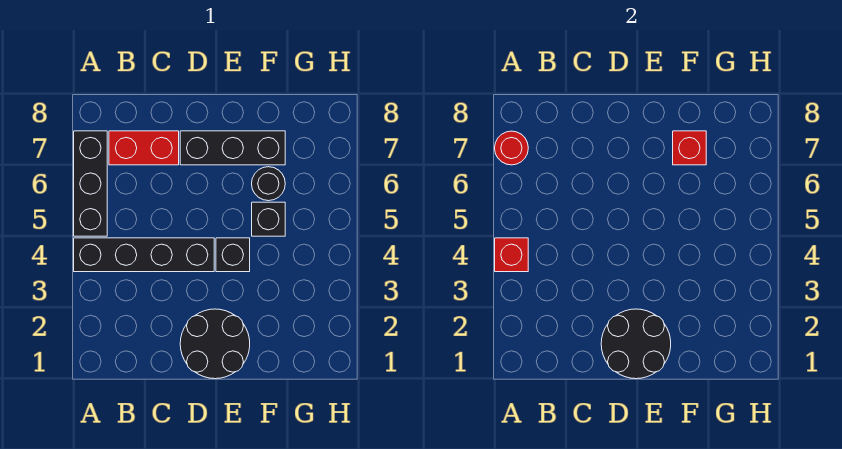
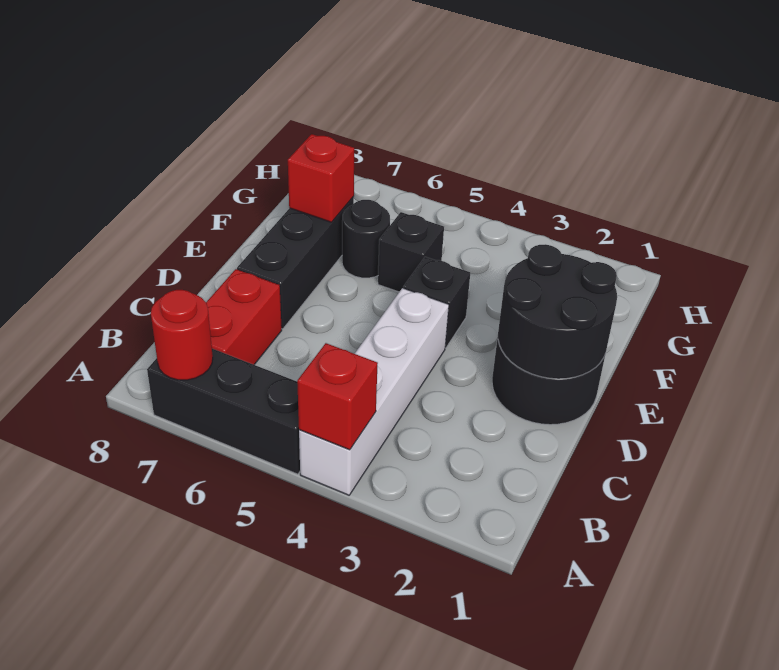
black brick A4:D4 level 1 -> white brick A4:D4 level 1

